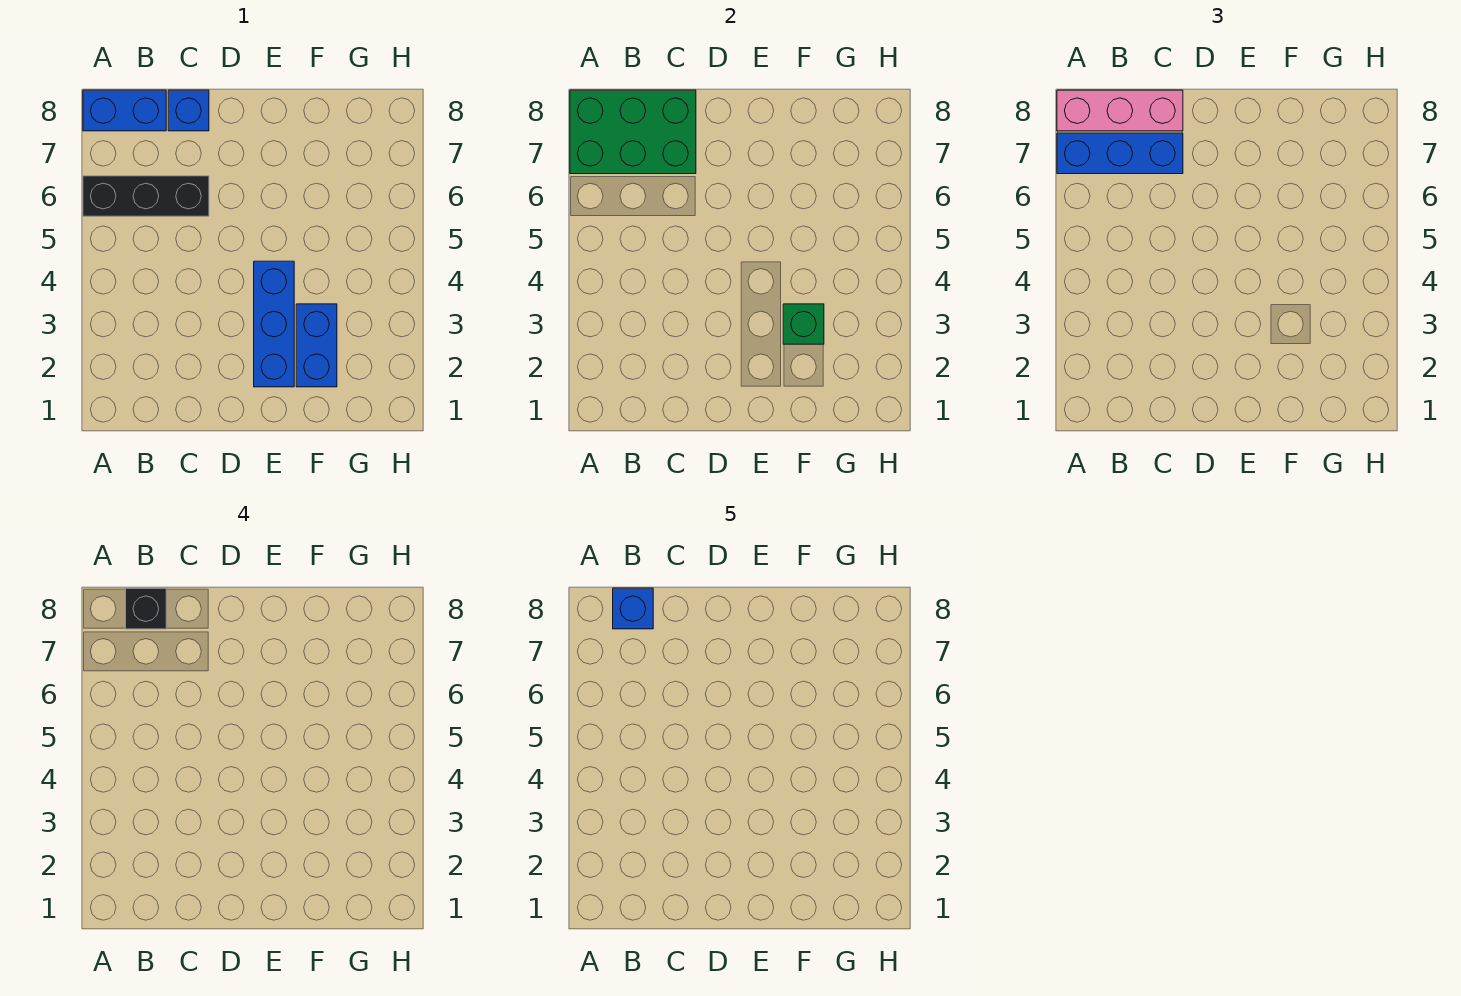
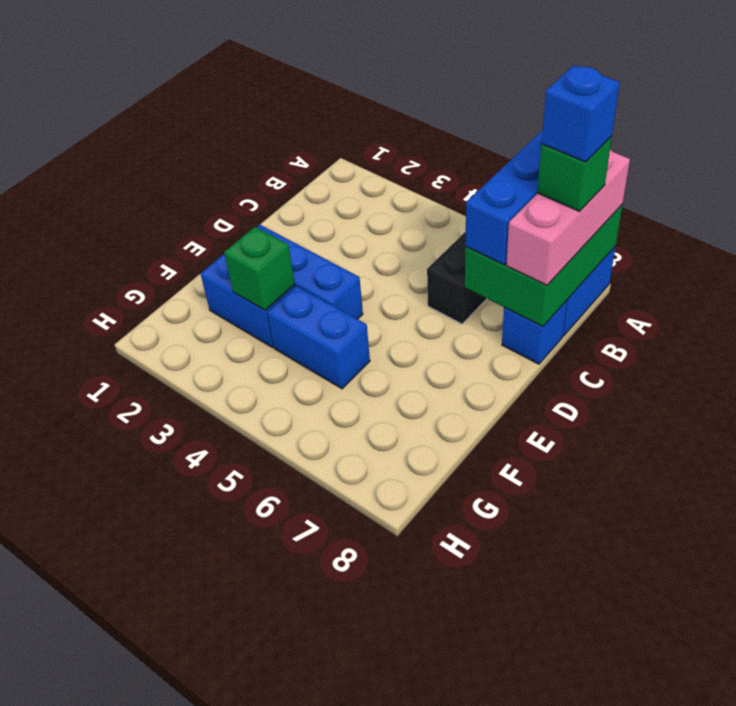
black brick B8 level 4 -> green brick B8 level 4
none -> blue brick F4:F5 level 1

